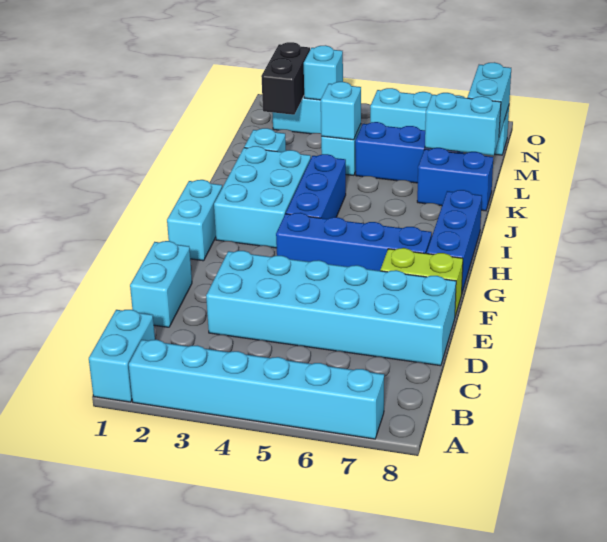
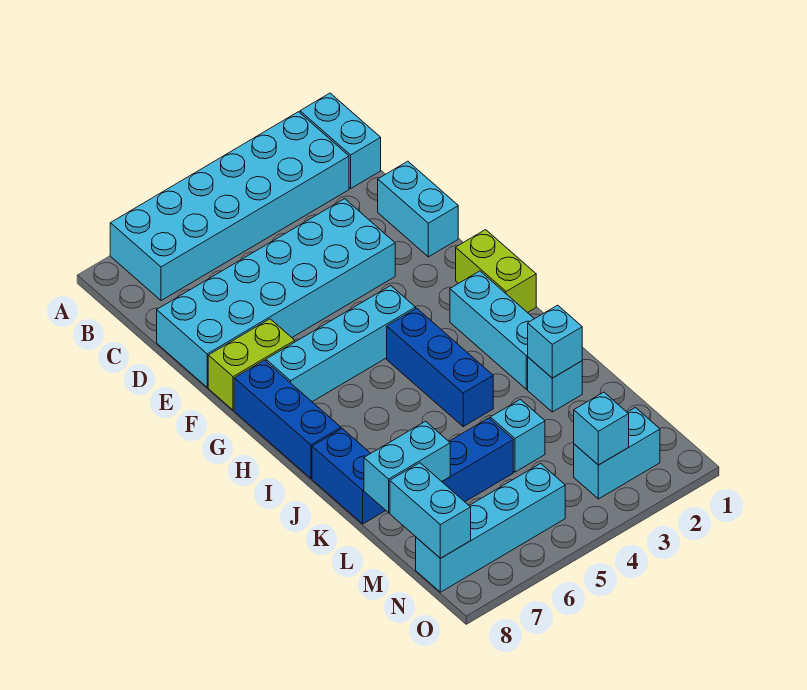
cyan brick A2:A7 level 1 -> cyan brick A2:B7 level 1
cyan brick G1:H1 level 1 -> lime brick G1:H1 level 1
blue brick G4:G7 level 1 -> cyan brick G4:G7 level 1
cyan brick H2:J3 level 1 -> cyan brick H2:J2 level 1
blue brick K7:K8 level 1 -> blue brick J8:K8 level 1
cyan brick L4 level 2 -> cyan brick K2 level 2
black brick M2:N2 level 2 -> none

